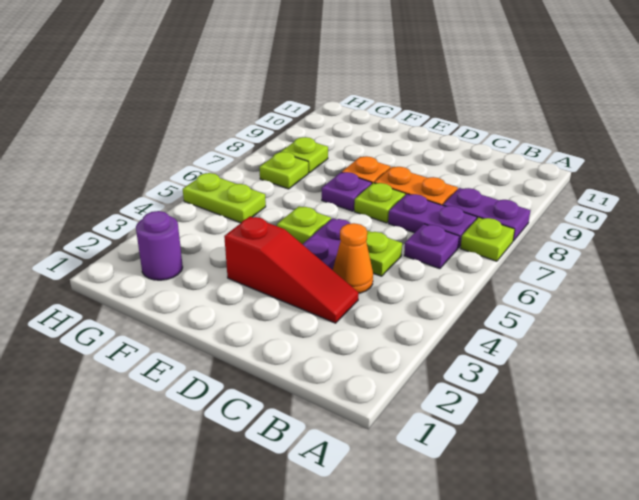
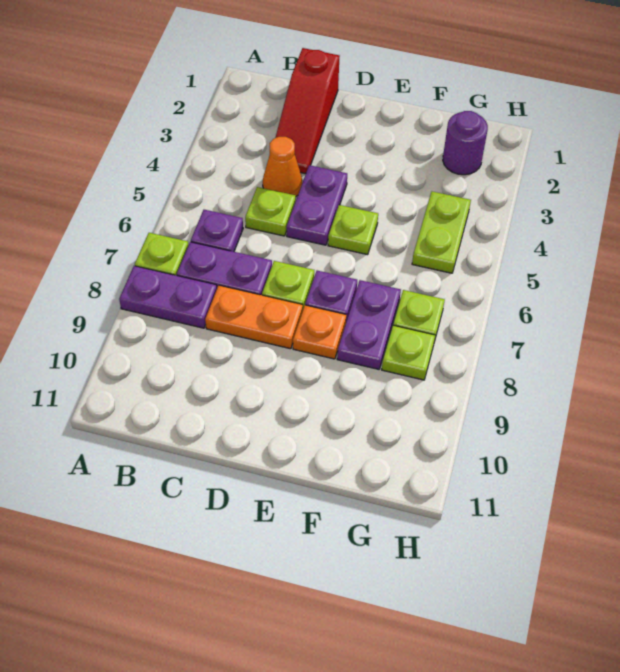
red slope C3:E3 level 1 top E -> red slope C1:C3 level 1 top 1
none -> purple plate F7:F8 level 1
lime plate G5:H5 level 1 -> lime plate G4:G5 level 1

